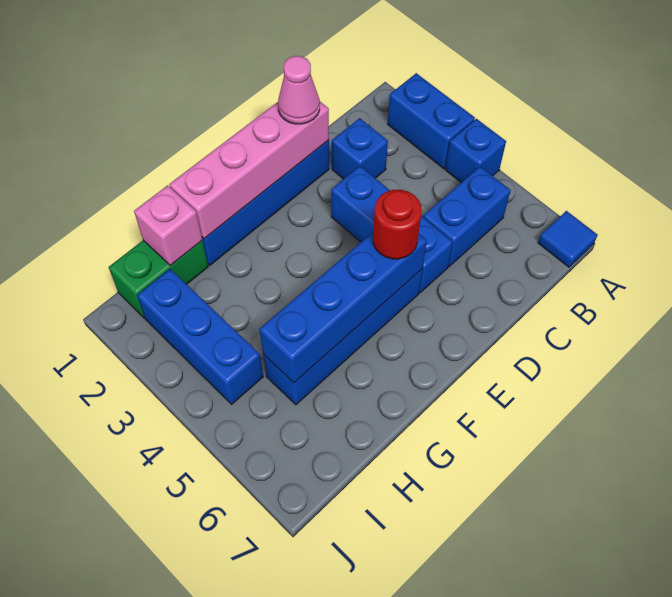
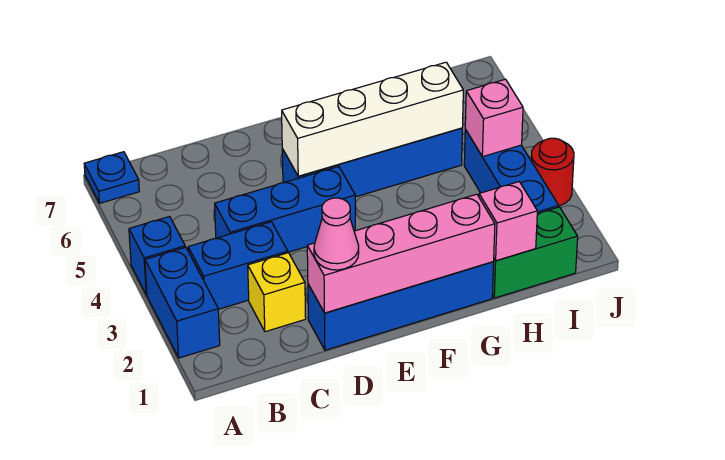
blue tile A7 level 1 -> blue plate A7 level 1
blue brick B5:C5 level 1 -> blue brick B3:C3 level 1
blue brick C2 level 1 -> yellow brick C2 level 1
blue brick D3:D5 level 1 -> blue brick C4:E4 level 1
blue brick E5:H5 level 2 -> white brick E5:H5 level 2
red round brick E5 level 3 -> red round brick J3 level 1
none -> pink brick I4 level 2

